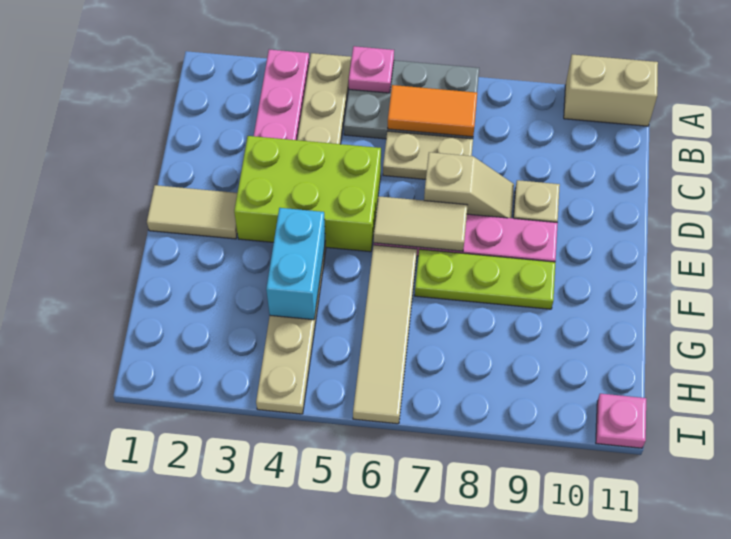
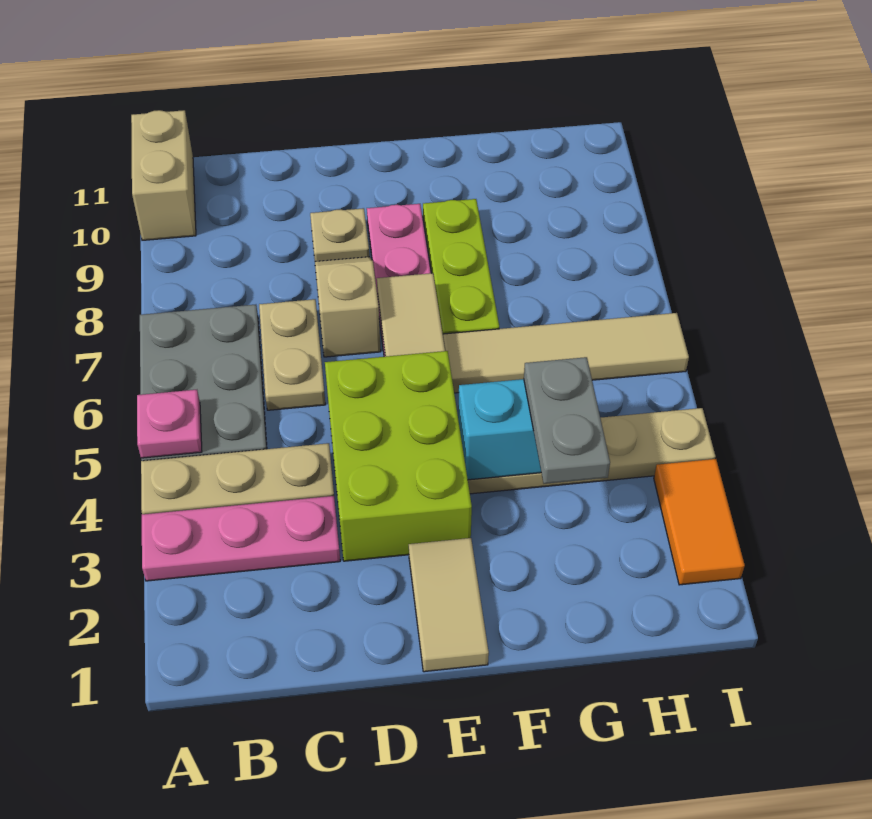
orange tile B6:B7 level 2 -> orange tile I2:I3 level 1
none -> grey plate G3:G4 level 3
pink plate I11 level 1 -> none

